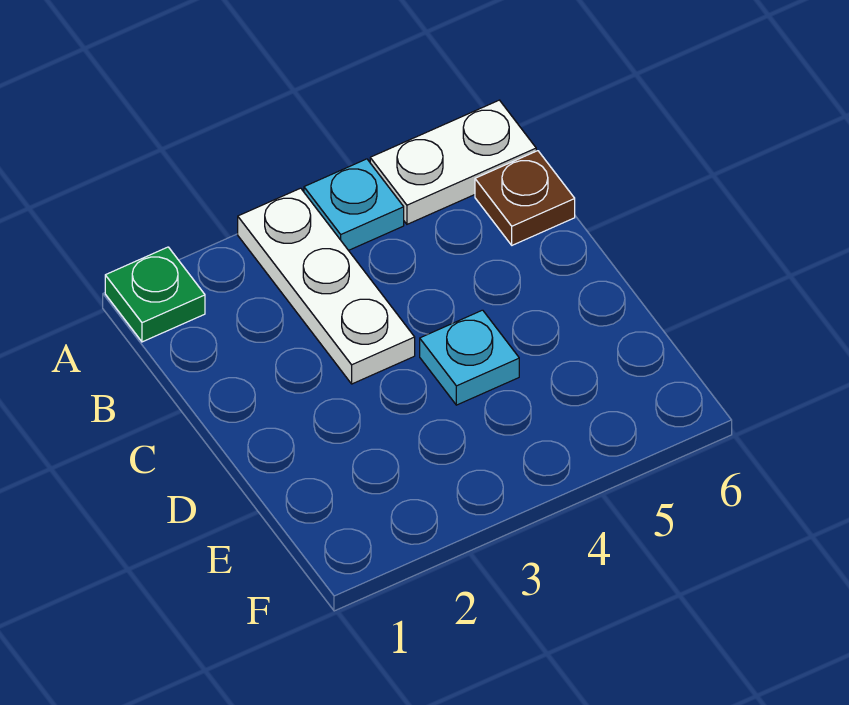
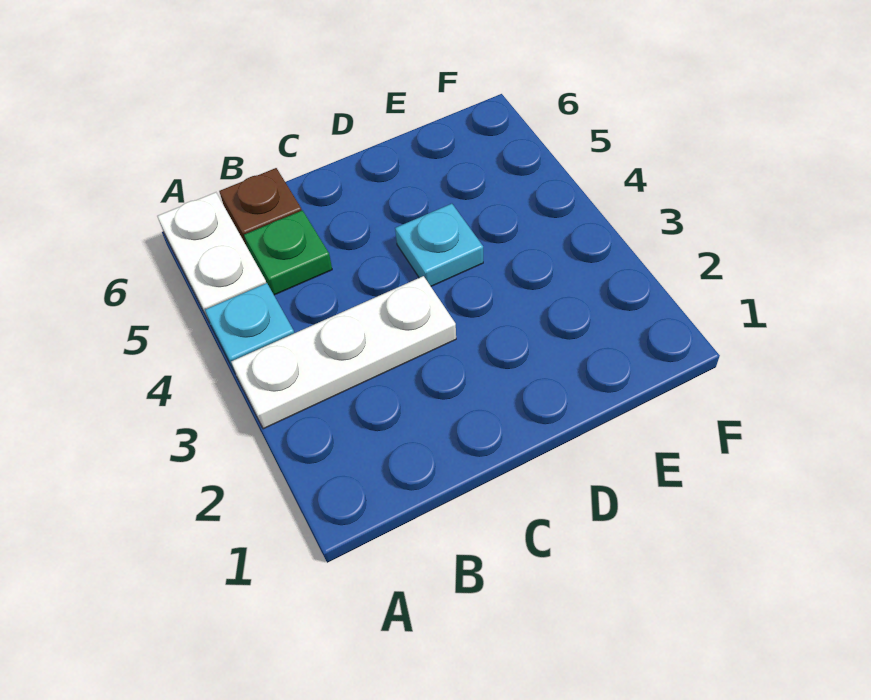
green plate A1 level 1 -> green plate B5 level 1

